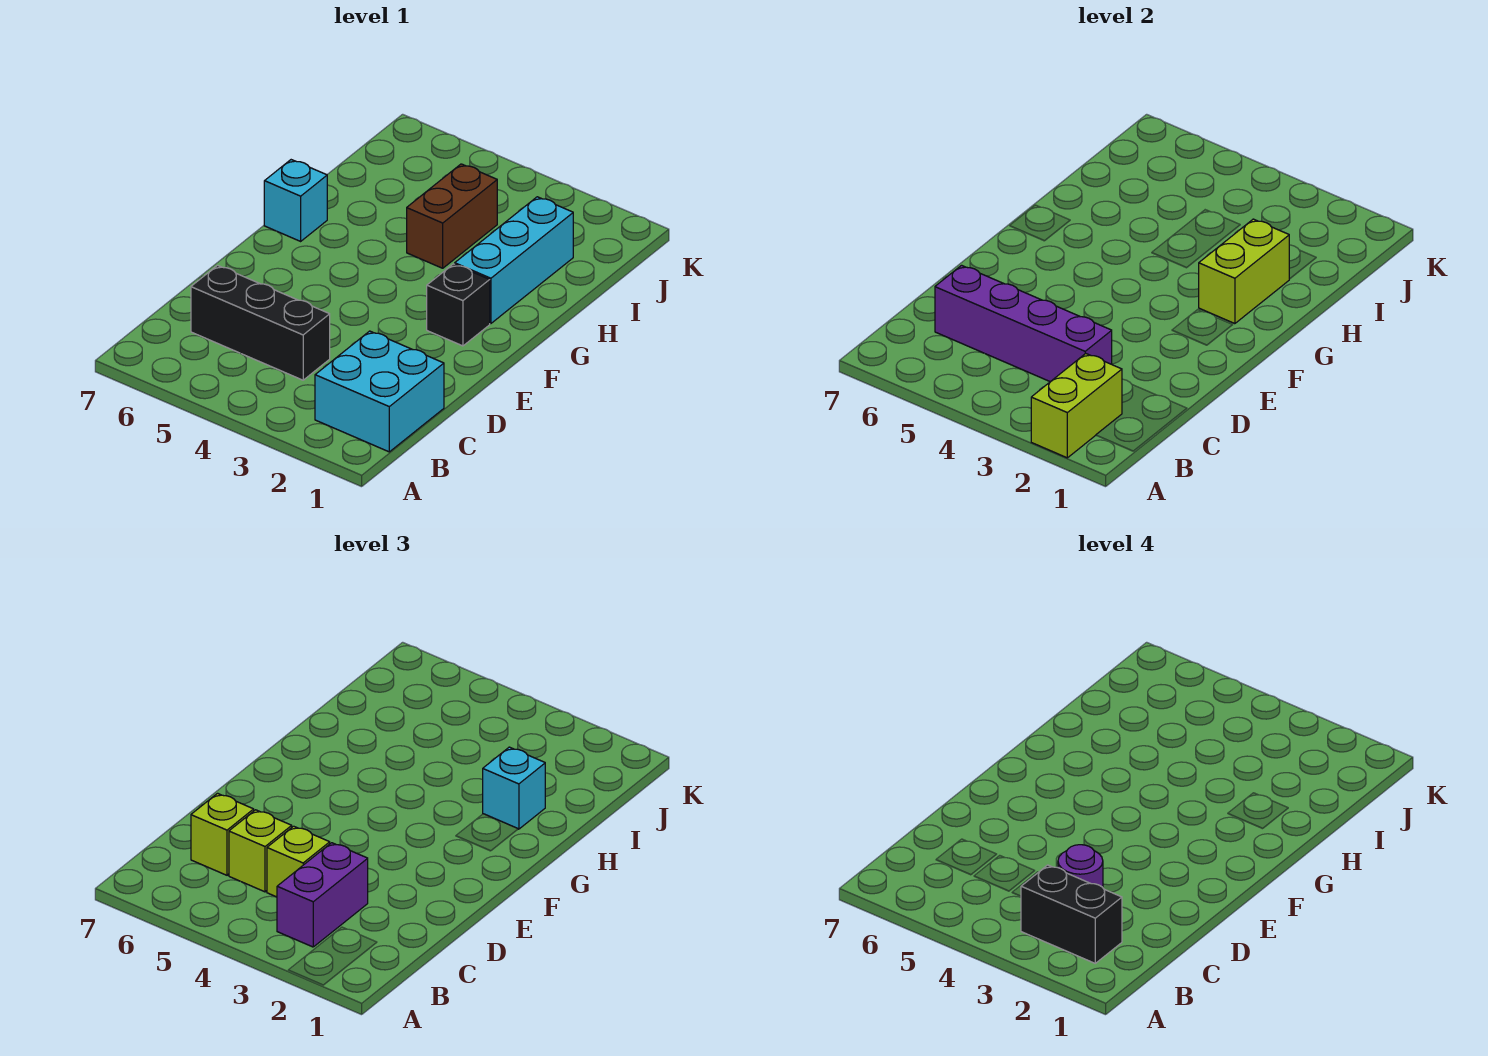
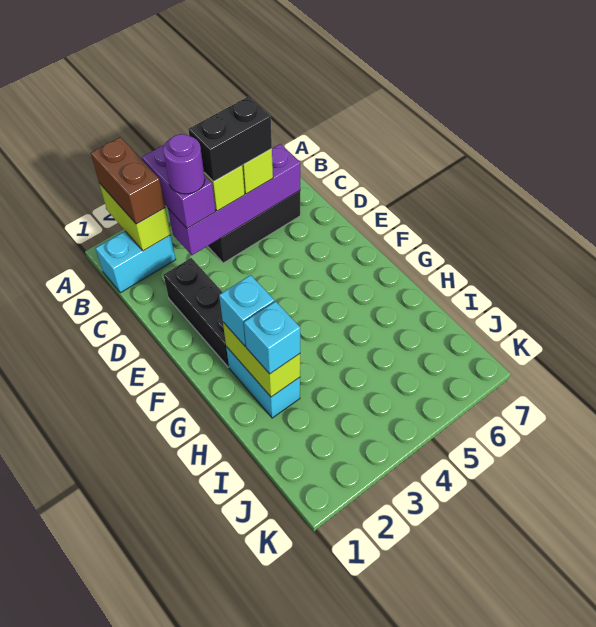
cyan brick B1:C2 level 1 -> cyan brick B1:B2 level 1
black brick B2:B3 level 4 -> black brick C4:C5 level 4
lime brick C6 level 3 -> none
black brick F2 level 1 -> black brick D2:F2 level 1
cyan brick G2:I2 level 1 -> cyan brick G2:H2 level 1
cyan brick G7 level 1 -> cyan brick G2 level 3
brown brick H4:I4 level 1 -> brown brick A2:B2 level 3

